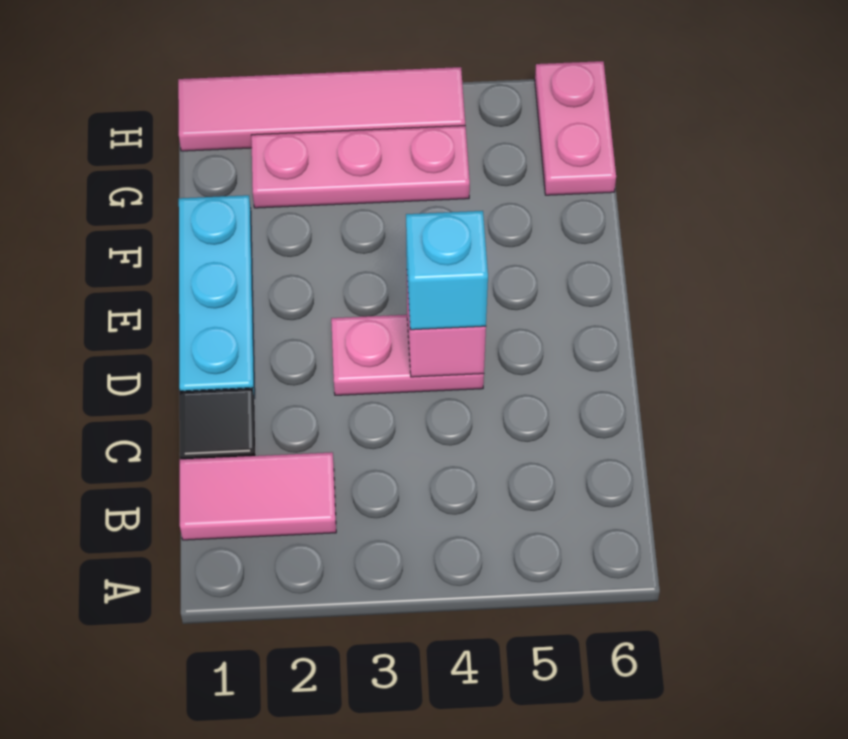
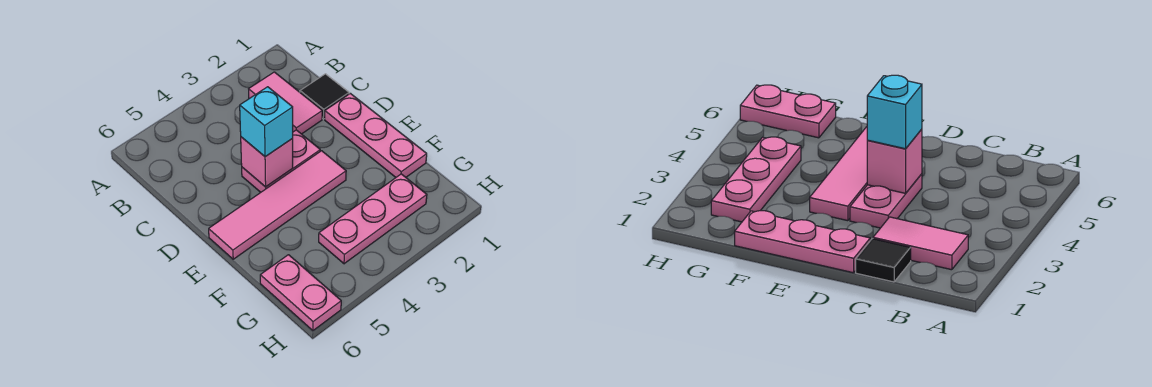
pink tile B1:B2 level 1 -> pink tile B2:C2 level 1
cyan plate D1:F1 level 1 -> pink plate D1:F1 level 1
pink tile H1:H4 level 1 -> pink tile E3:E6 level 1

